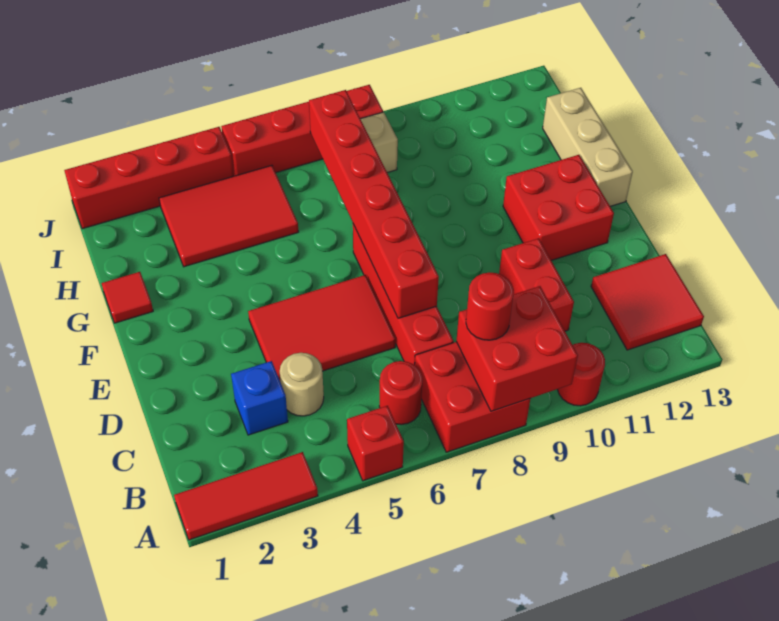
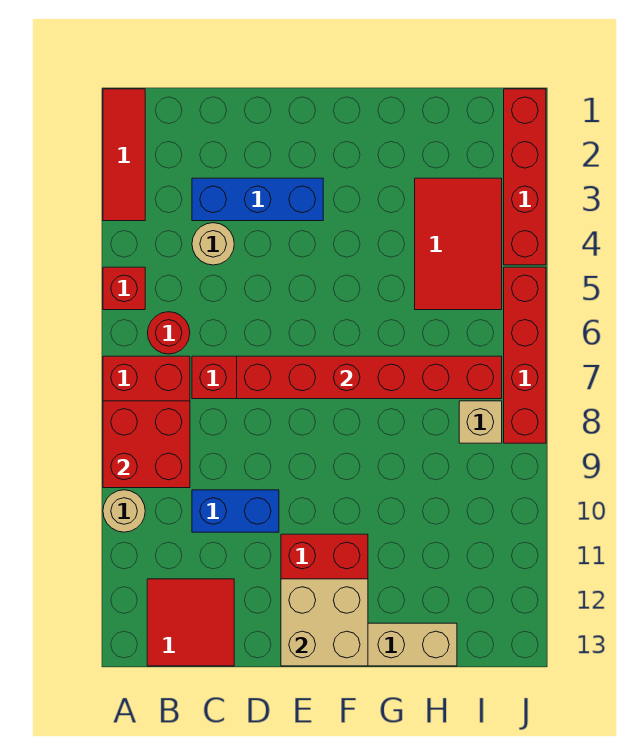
red round brick A10 level 1 -> tan round brick A10 level 1
red round brick B8 level 3 -> none
blue brick C3 level 1 -> blue brick C3:E3 level 1
red brick C10:D10 level 1 -> blue brick C10:D10 level 1
red tile D4:E6 level 1 -> none
none -> tan brick E12:F13 level 2
red tile G1 level 1 -> none

